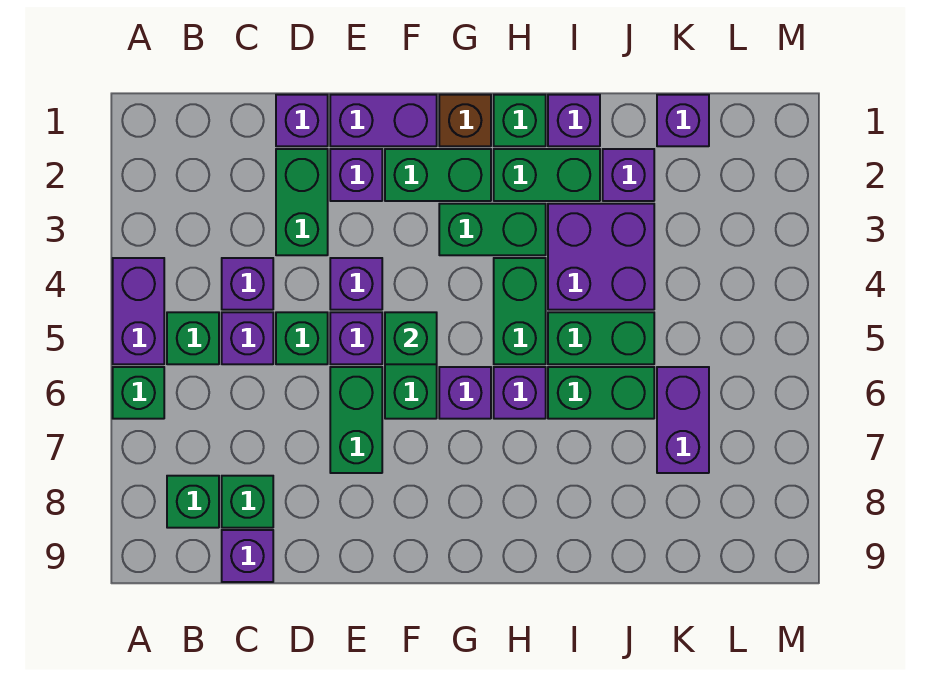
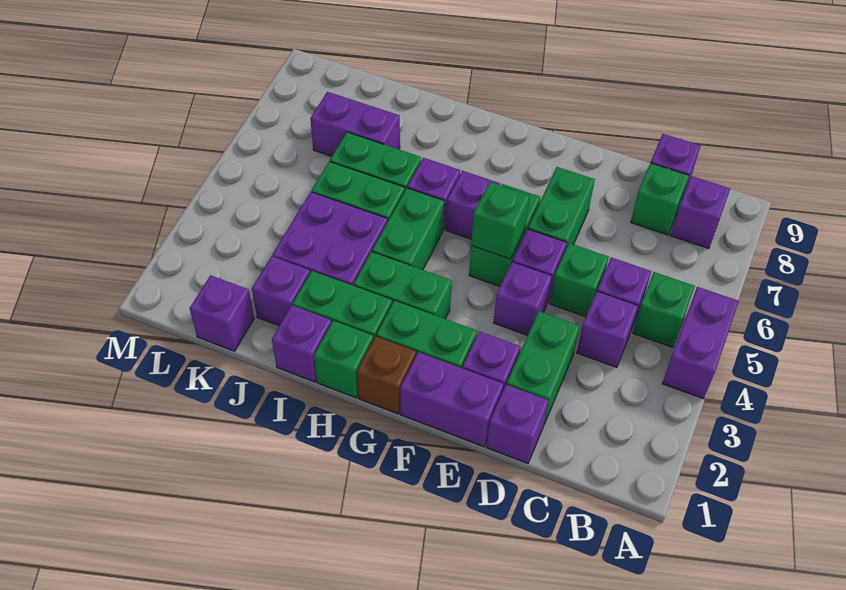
green brick A6 level 1 -> none
green brick B8 level 1 -> purple brick B8 level 1
purple brick K6:K7 level 1 -> purple brick J7:K7 level 1

